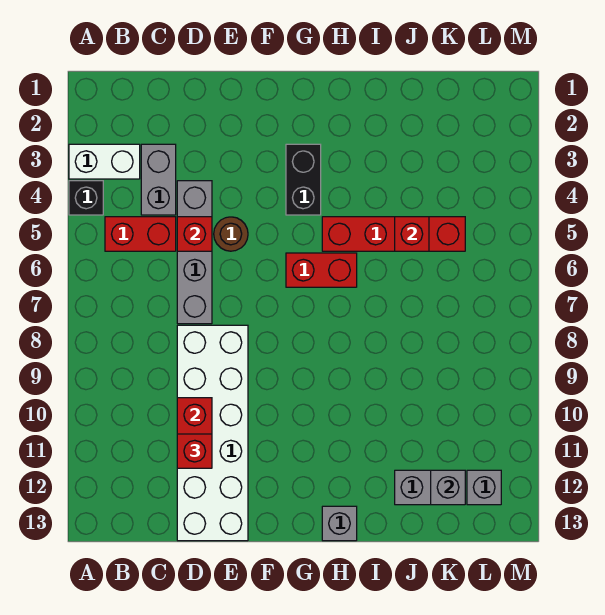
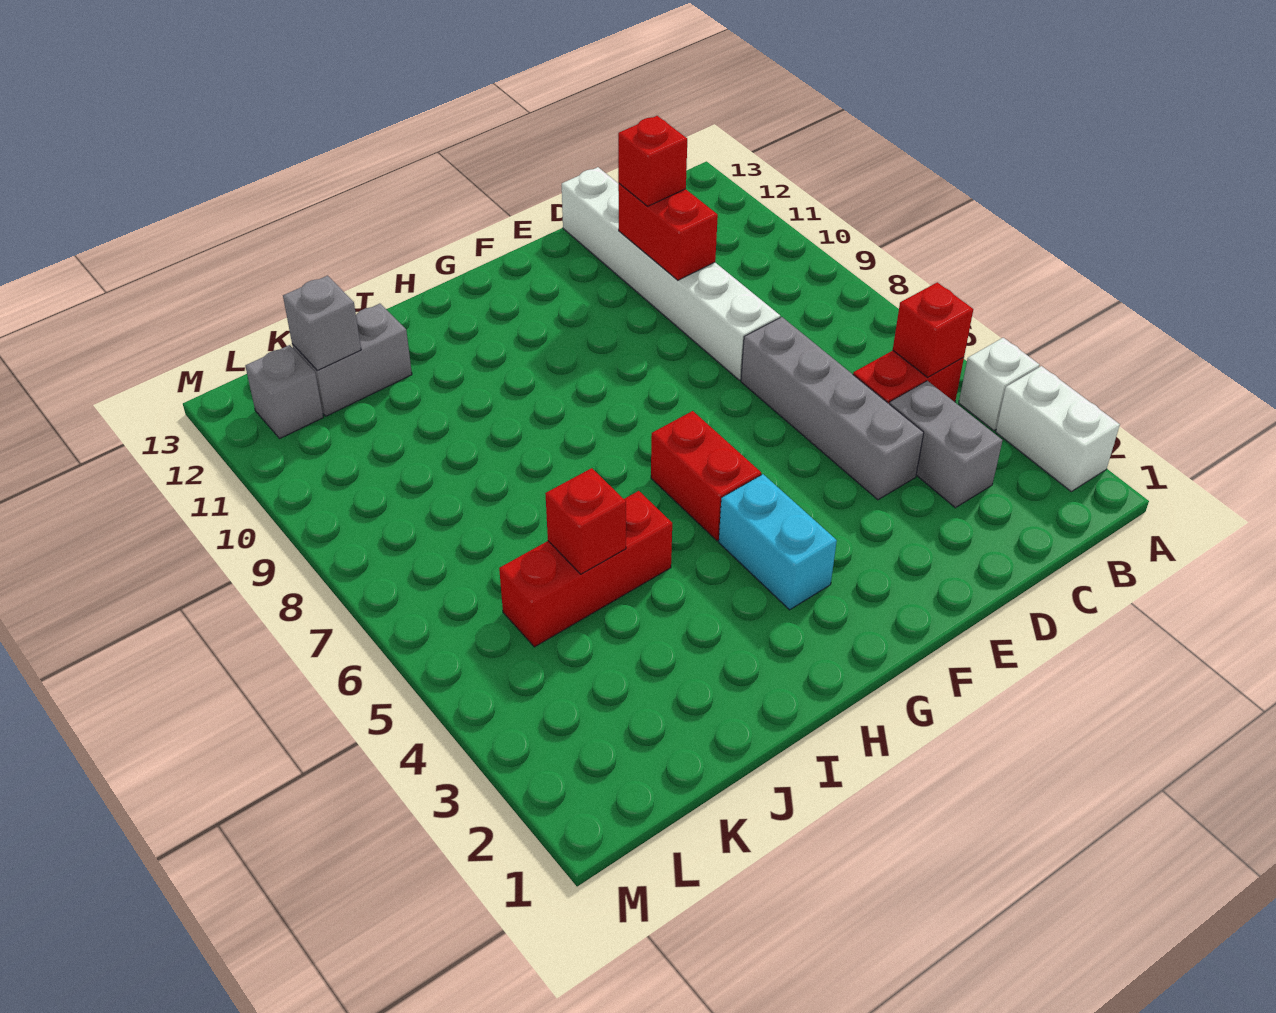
white brick A3:B3 level 1 -> white brick A2:A3 level 1
black brick A4 level 1 -> white brick A4 level 1
red brick D5 level 2 -> red brick B5 level 2
white brick D8:E13 level 1 -> white brick D8:D13 level 1
brown round brick E5 level 1 -> none
black brick G3:G4 level 1 -> cyan brick G3:G4 level 1
red brick G6:H6 level 1 -> red brick G5:G6 level 1
red brick H5:K5 level 1 -> red brick I5:K5 level 1
grey brick H13 level 1 -> none

